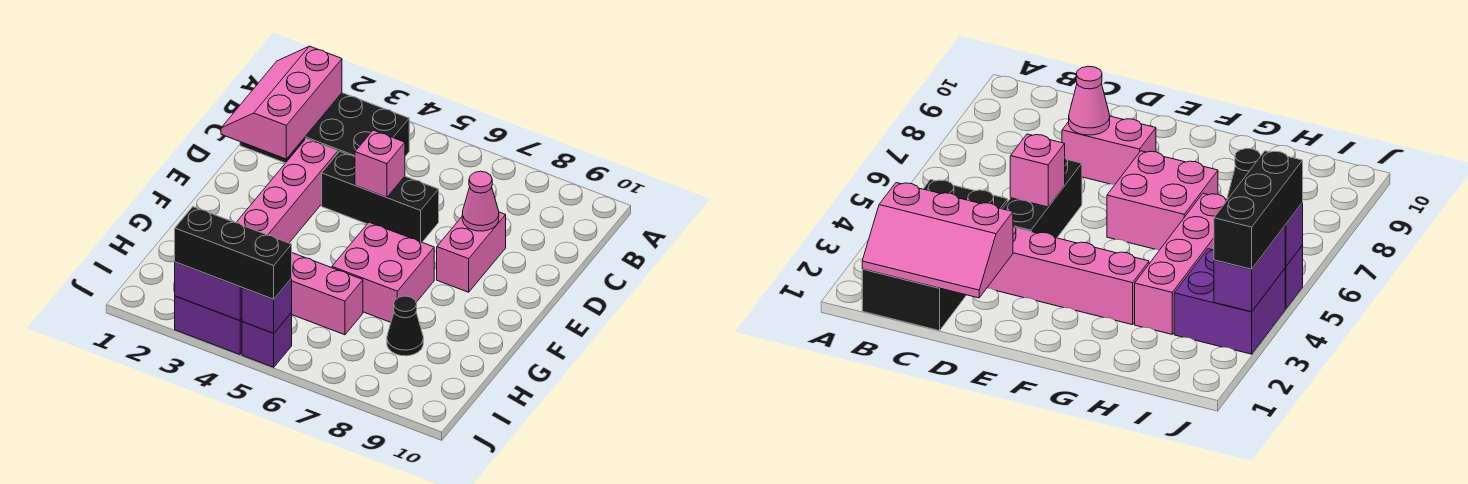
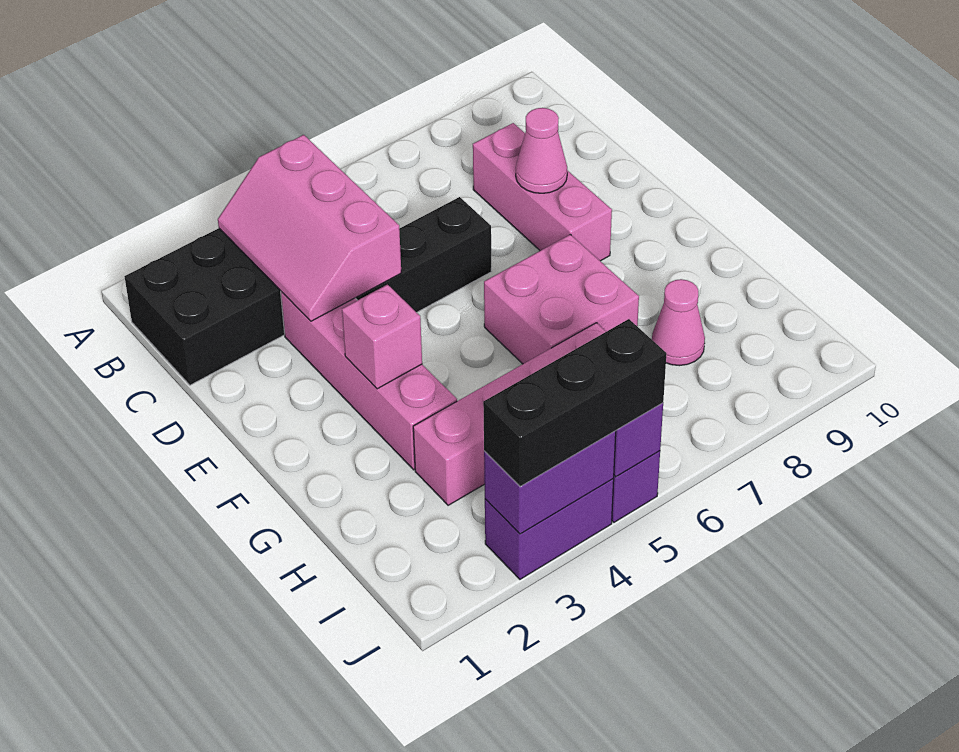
pink slope B1:D2 level 2 top 2 -> pink slope B3:D4 level 2 top 4
pink brick D5 level 2 -> pink brick F3 level 2
pink brick D8:E8 level 1 -> pink brick C8:E8 level 1
black cone H8 level 1 -> pink cone H8 level 1
purple brick I3:J4 level 1 -> purple brick J3:J4 level 1

